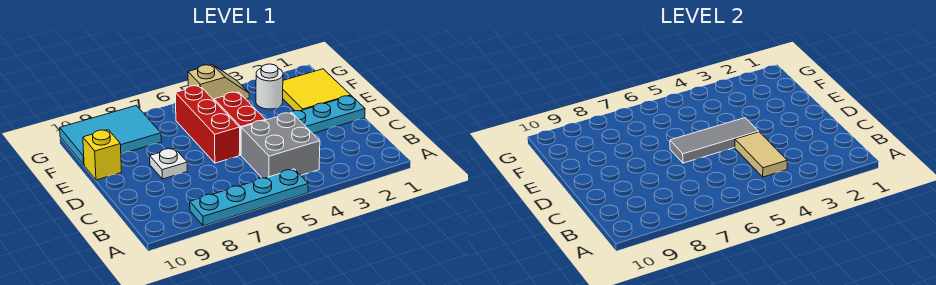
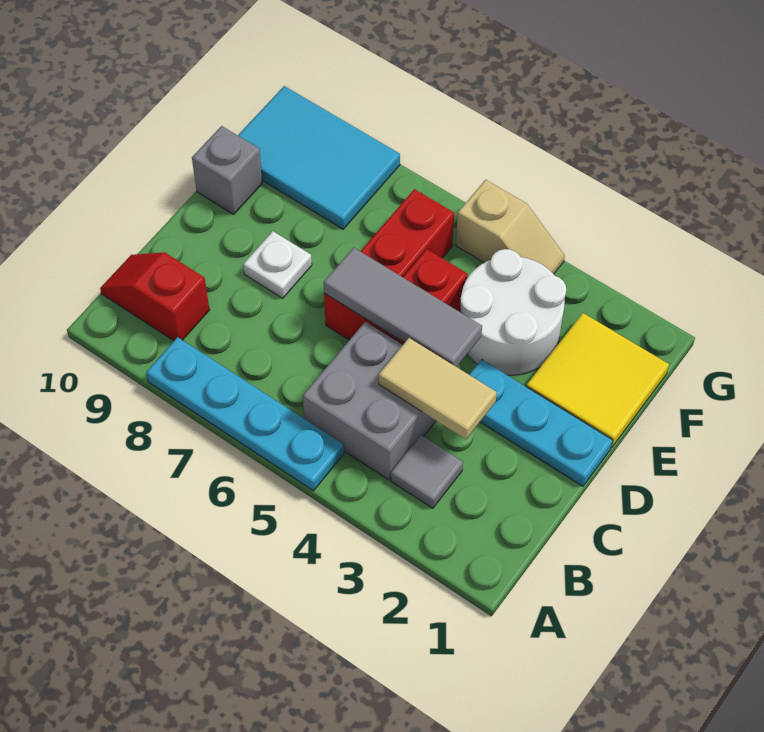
none -> grey tile B3 level 1
tan tile B4:C4 level 2 -> tan tile C3:C4 level 2
none -> red slope B9:B10 level 1 top 9
yellow brick E10 level 1 -> grey brick E10 level 1
white round brick F3 level 1 -> white round brick E3:F4 level 1

